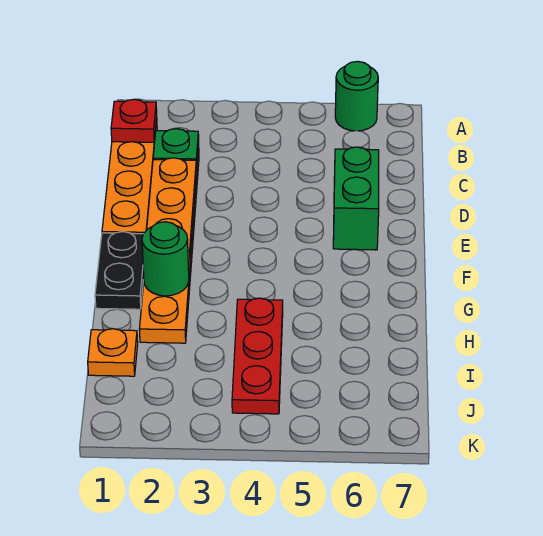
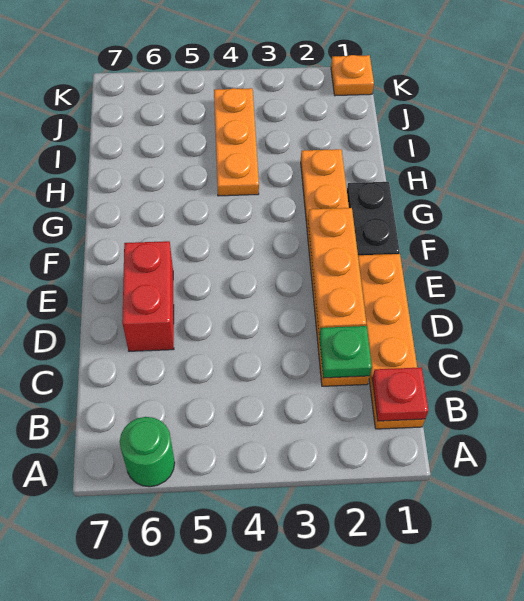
green brick D6:E6 level 1 -> red brick D6:E6 level 1
green round brick G2 level 2 -> none
red plate H4:J4 level 1 -> orange plate H4:J4 level 1
orange plate I1 level 1 -> orange plate K1 level 1

